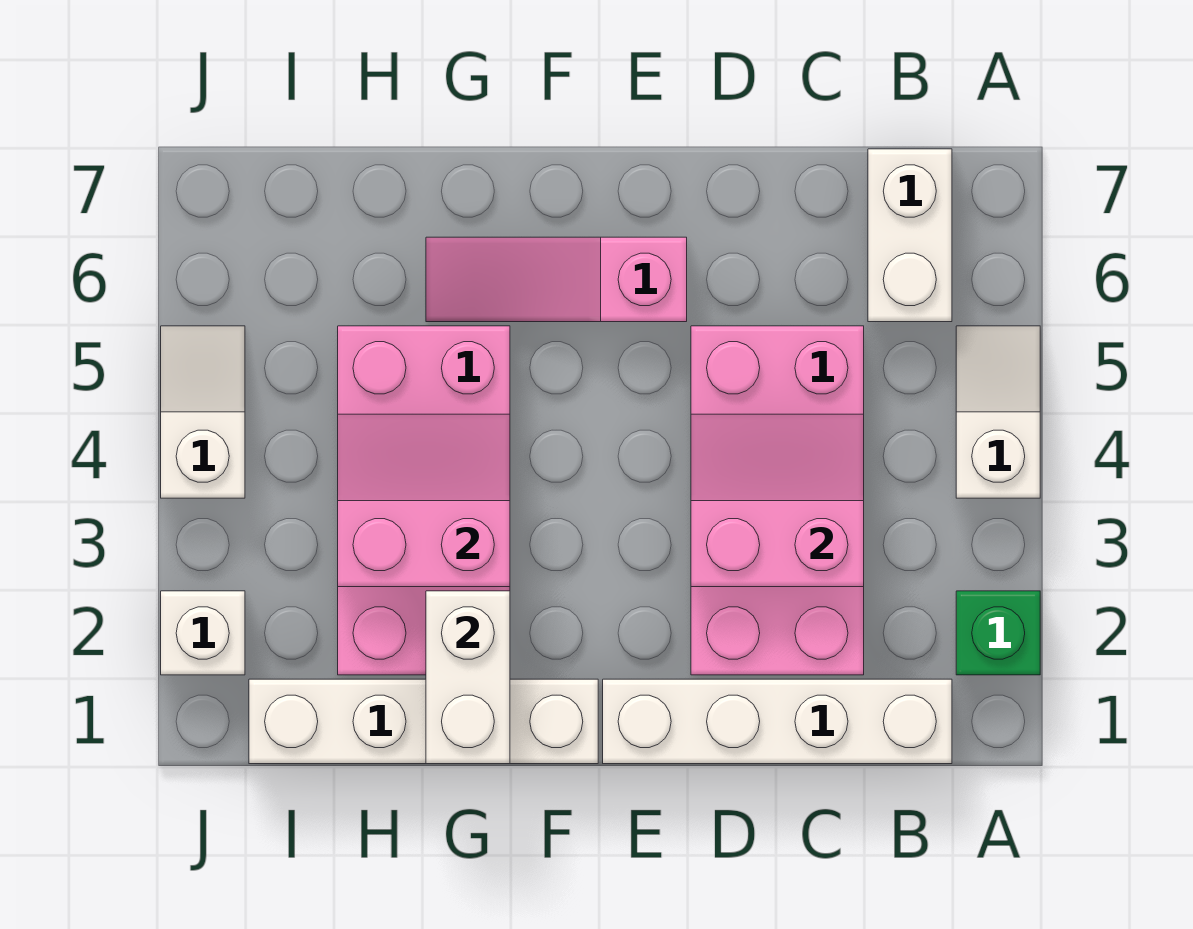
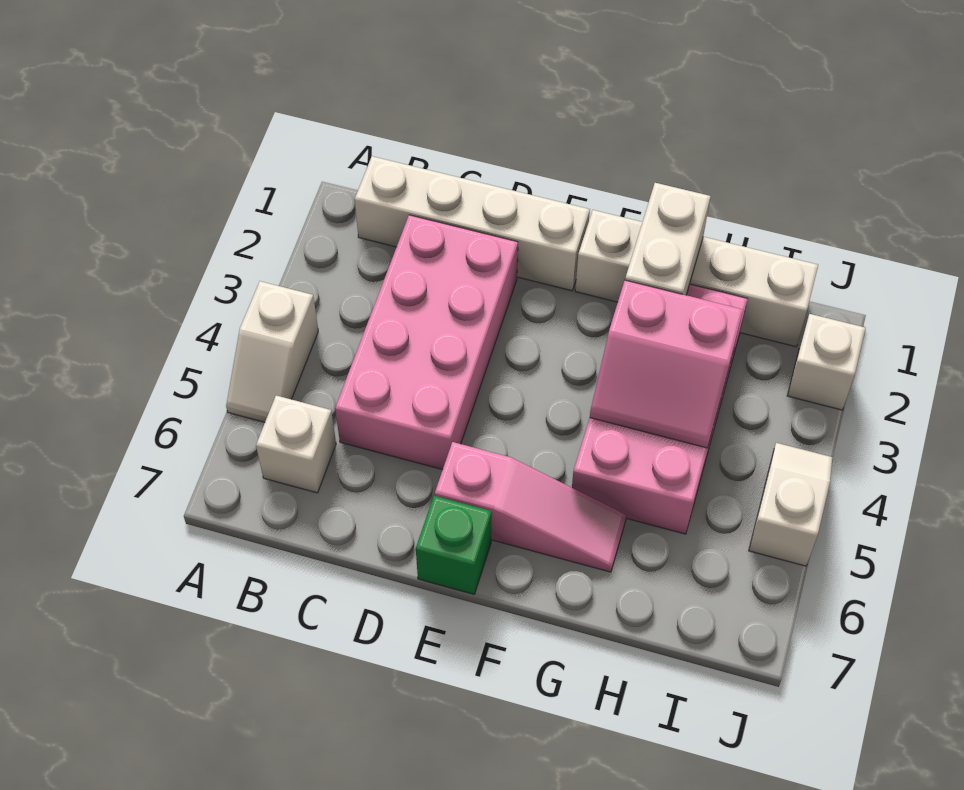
green brick A2 level 1 -> green brick E7 level 1
white brick B6:B7 level 1 -> white brick B6 level 1
pink slope C3:D4 level 2 top 3 -> none
white slope J4:J5 level 1 top 4 -> white slope J4:J5 level 1 top 5

